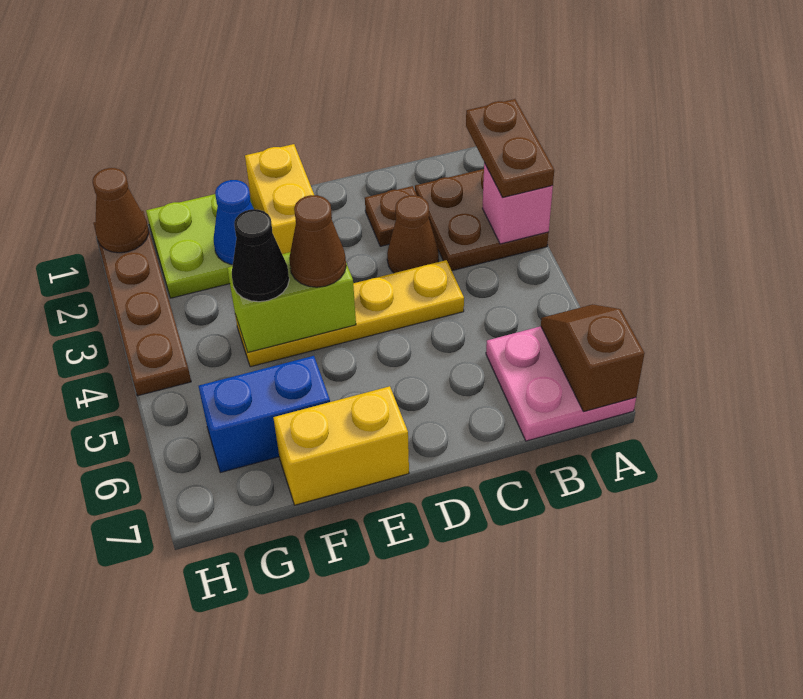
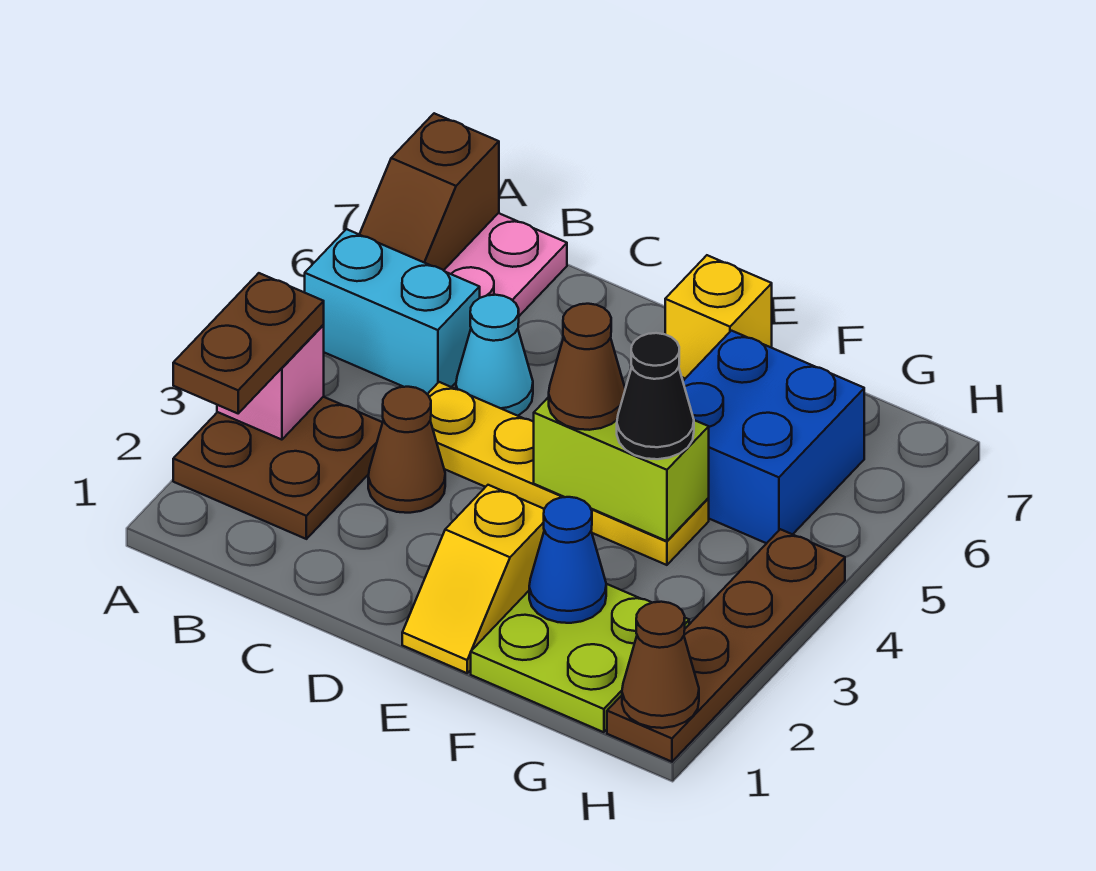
none -> cyan brick A5:B5 level 1
brown plate C2 level 1 -> none
none -> cyan cone C5 level 1
yellow brick E1:E2 level 1 -> yellow slope E1:E2 level 1 top 2
yellow brick E7:F7 level 1 -> yellow brick E7 level 1
blue brick F6:G6 level 1 -> blue brick F5:G6 level 1

